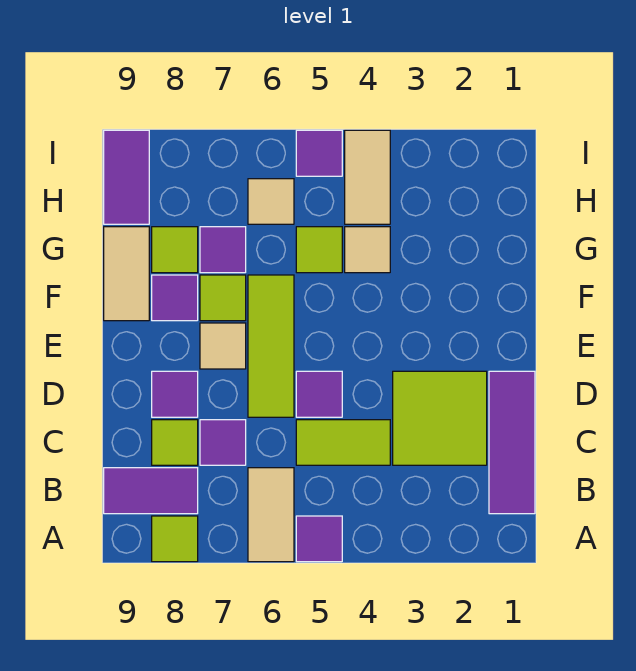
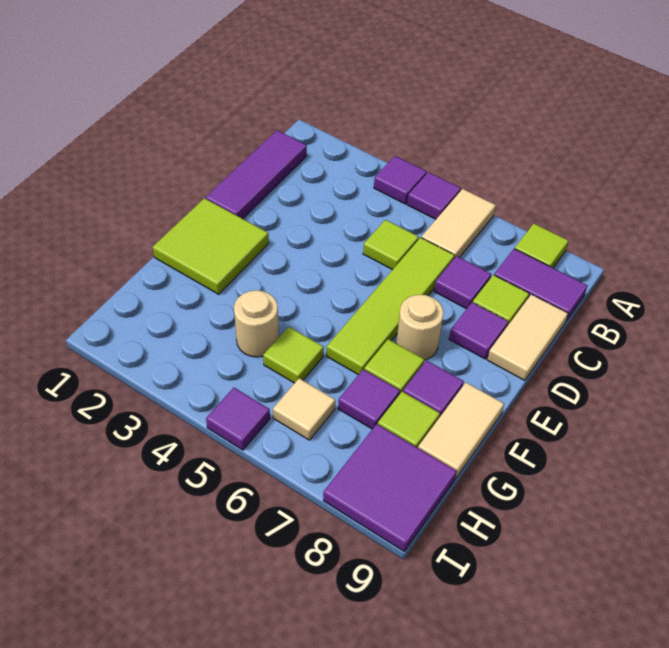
lime tile C2:D3 level 1 -> lime tile E1:F2 level 1
lime tile C4:C5 level 1 -> lime tile C5 level 1
purple tile D5 level 1 -> purple tile A4 level 1
lime tile D6:F6 level 1 -> lime tile C6:F6 level 1
tan tile E7 level 1 -> tan round brick E7 level 1
tan tile G4 level 1 -> tan round brick G4 level 1
tan tile H4:I4 level 1 -> tan tile C9:D9 level 1
purple tile H9:I9 level 1 -> purple tile H8:I9 level 1

